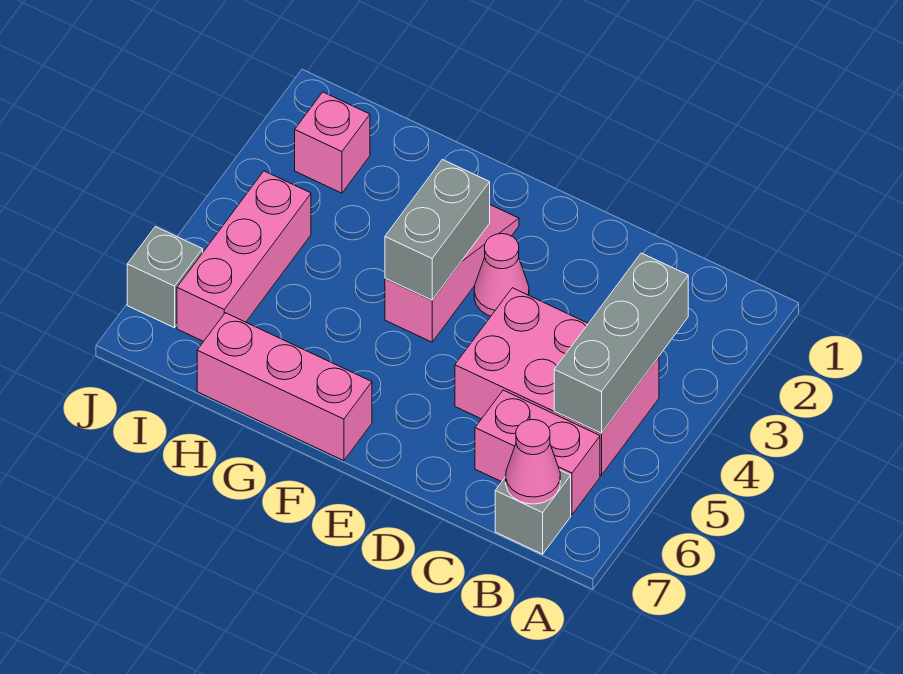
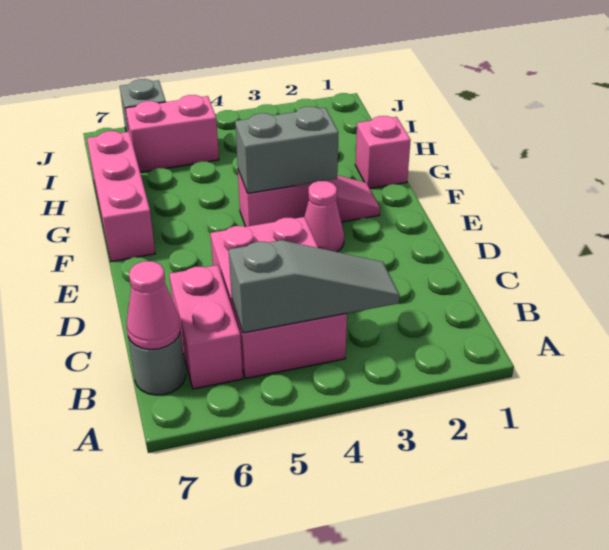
grey brick B3:B5 level 2 -> grey slope B3:B5 level 2 top 5
grey brick B7 level 1 -> grey round brick B7 level 1
pink brick I2 level 1 -> pink brick G1 level 1
pink brick I4:I6 level 1 -> pink brick I5:I6 level 1

